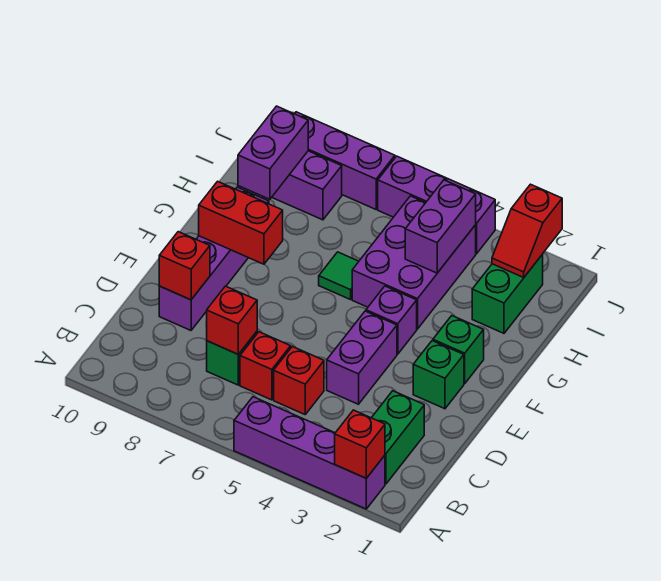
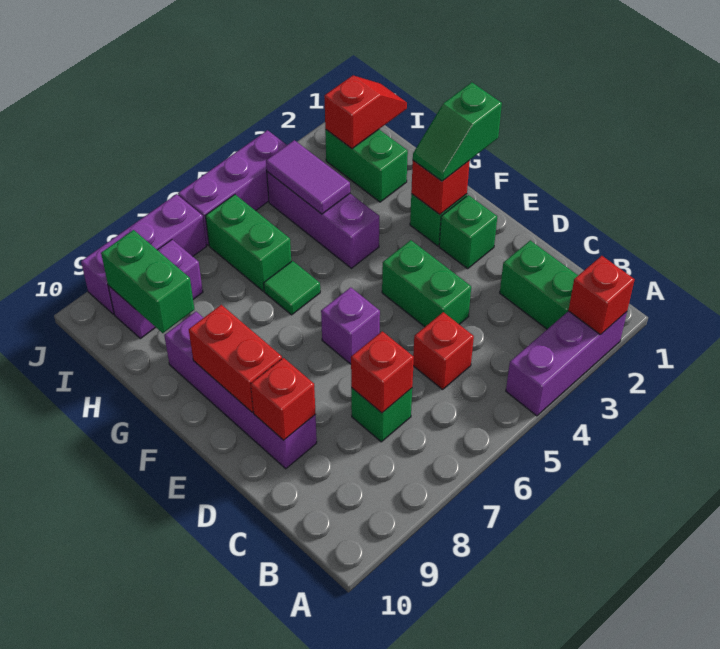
purple brick A2:A5 level 1 -> purple brick A2:A4 level 1
red brick C6 level 1 -> red brick F2 level 2
purple brick D4:E4 level 1 -> green brick D4:E4 level 1
none -> green slope F1:F2 level 3 top 1
purple brick F4 level 1 -> purple brick E6 level 1
red brick F8:F9 level 2 -> red brick E9:F9 level 2
purple brick G4:I5 level 1 -> purple brick G4:I4 level 1
purple brick H4:I4 level 2 -> purple tile H4:I4 level 2
none -> green brick H6:I6 level 1
purple brick H9:I9 level 2 -> green brick H9:I9 level 2
red slope I2:J2 level 2 top J -> red slope I1:I2 level 2 top 2

